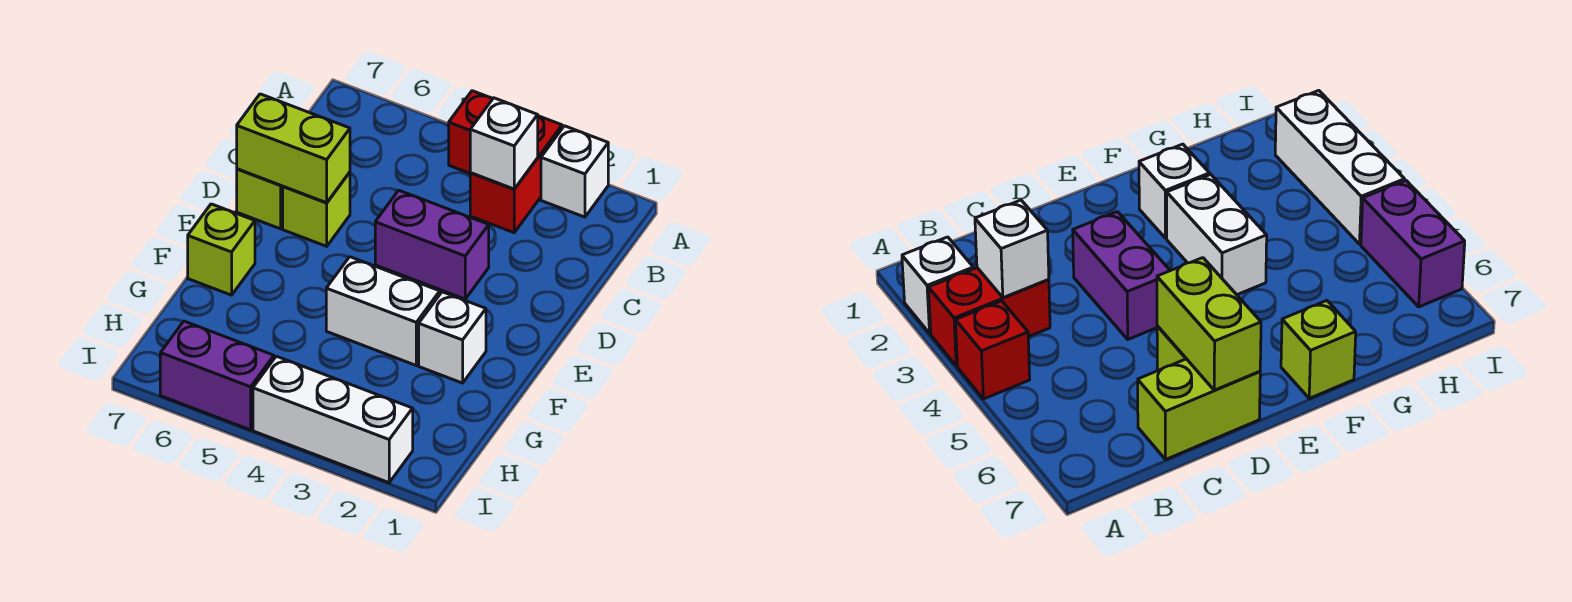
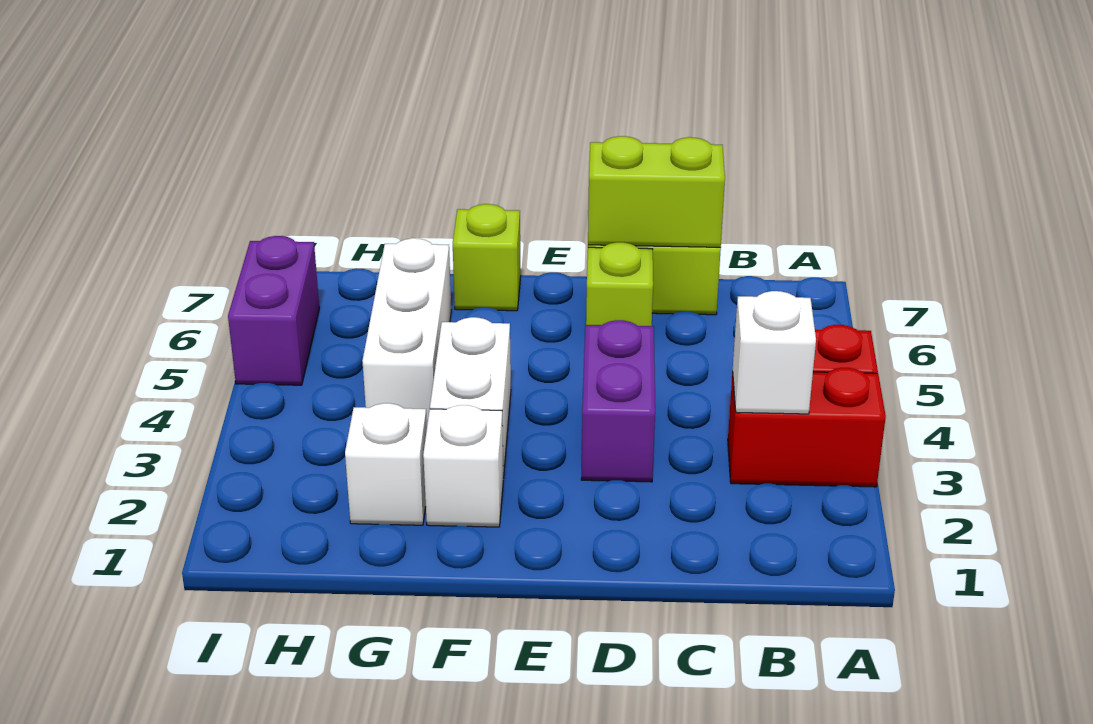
white brick A2 level 1 -> white brick G2 level 1
lime brick D6:D7 level 2 -> lime brick C7:D7 level 2
white brick I2:I4 level 1 -> white brick G4:G6 level 1

